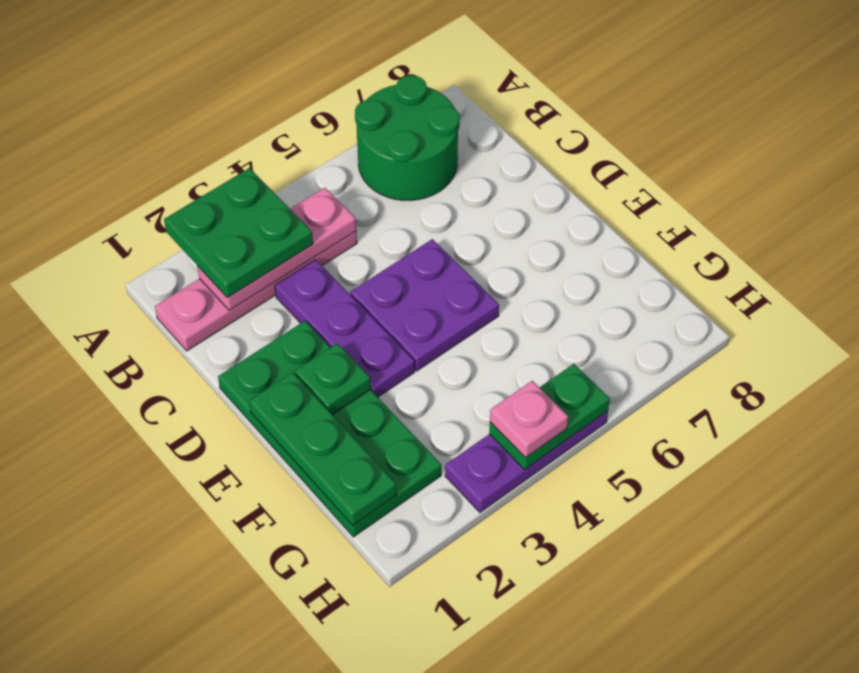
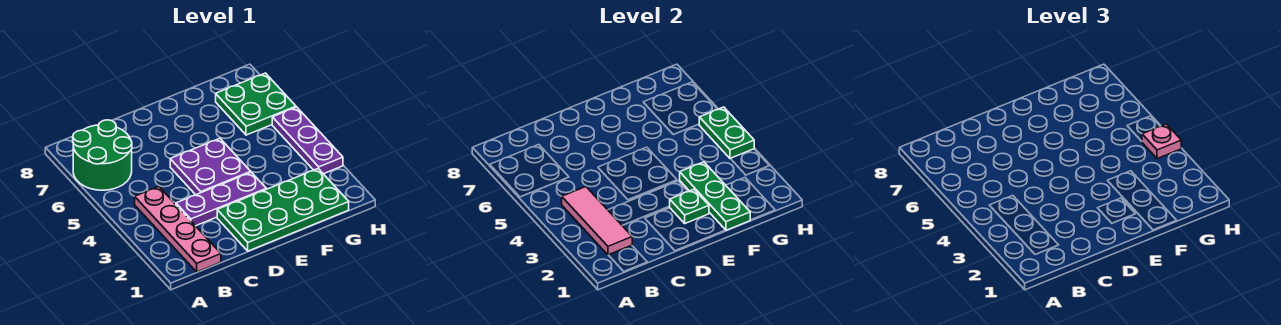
green plate A2:B3 level 3 -> green plate G6:H7 level 1
pink plate B2:B4 level 2 -> pink tile B2:B4 level 2
green plate E1:G1 level 2 -> green plate F1:F3 level 2

